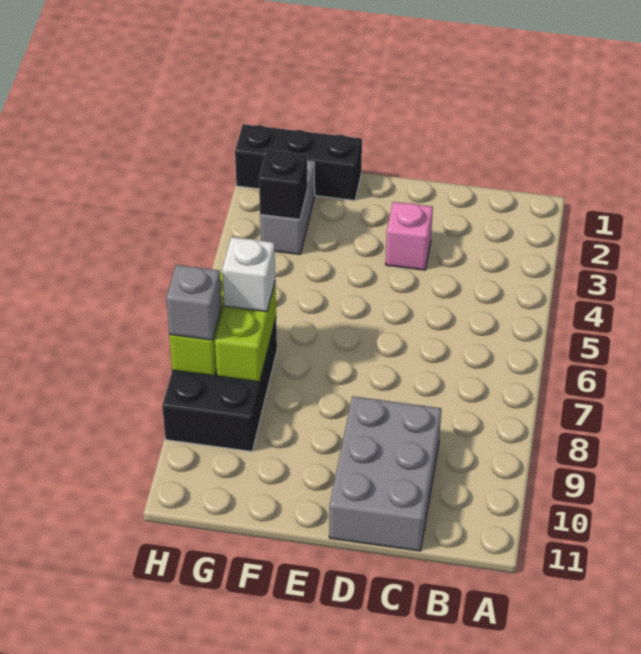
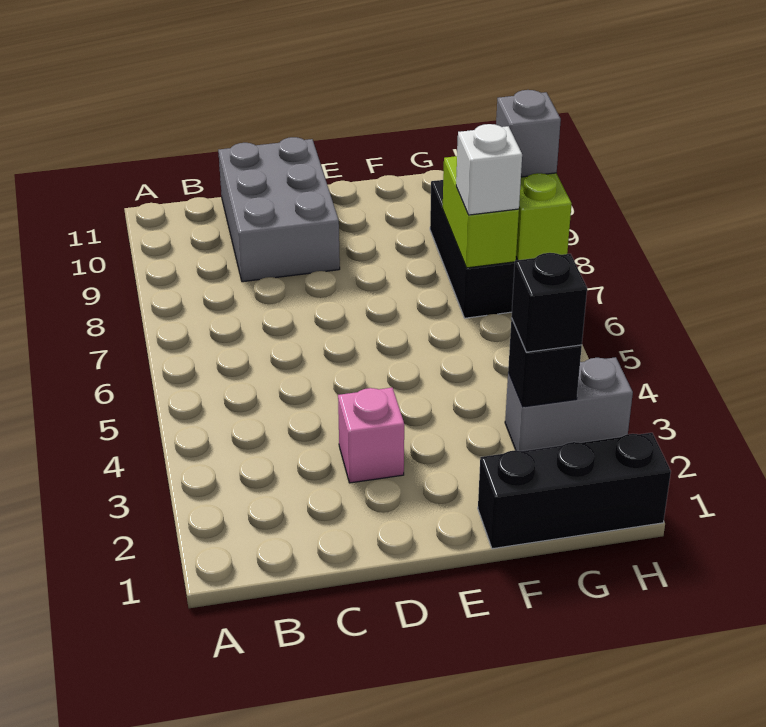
grey brick G2:G3 level 1 -> grey brick G3:H3 level 1
none -> black brick G3 level 3

